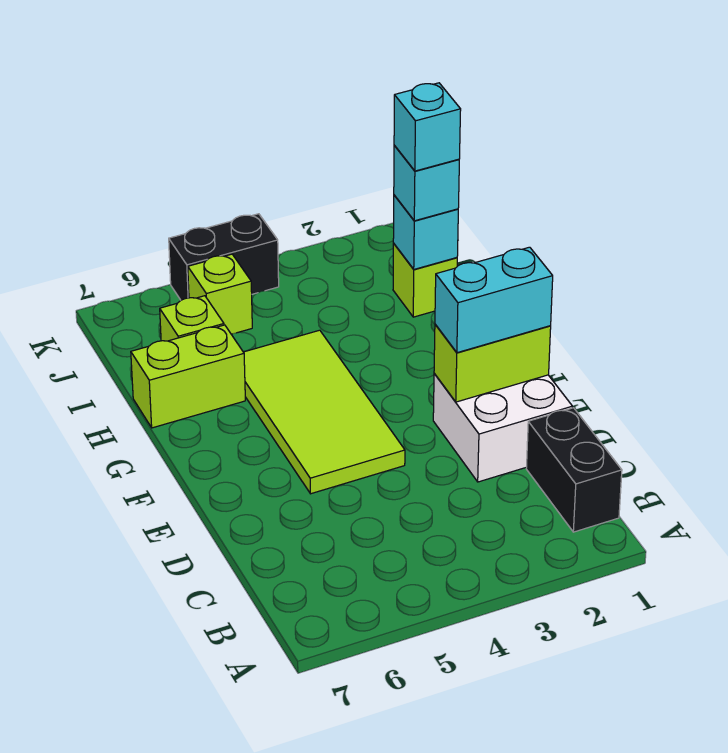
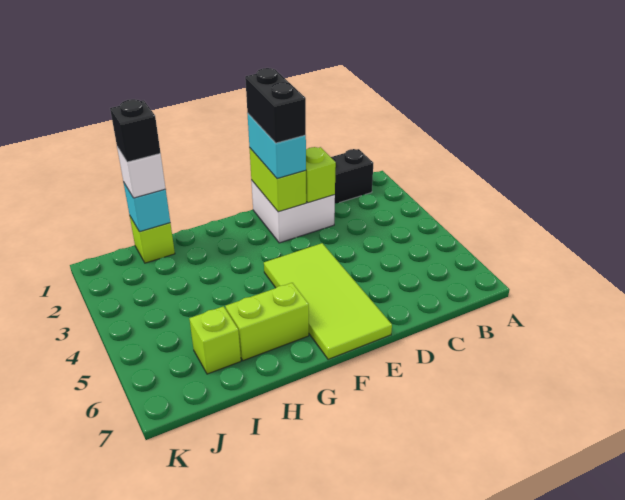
lime tile E4:H5 level 1 -> lime tile E4:F7 level 1
lime brick H6:H7 level 1 -> lime brick G6:H6 level 1
cyan brick I1 level 3 -> white brick I1 level 3
cyan brick I1 level 4 -> black brick I1 level 4
lime brick J5 level 1 -> lime brick D2 level 2
black brick K4:K5 level 1 -> black brick E1:E2 level 4

